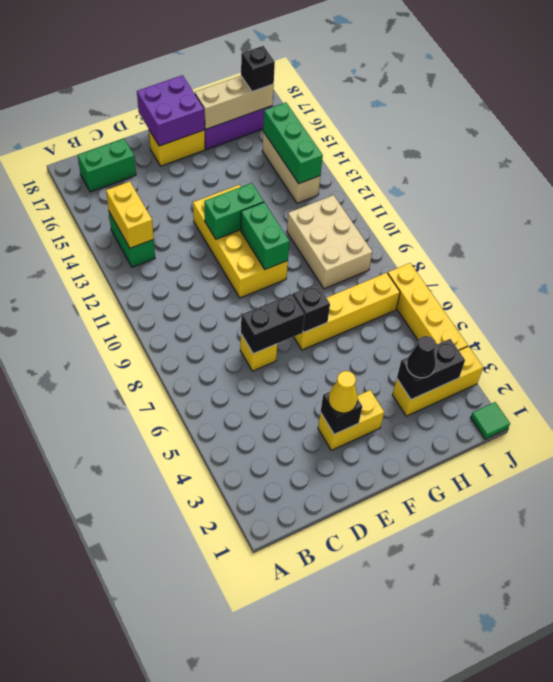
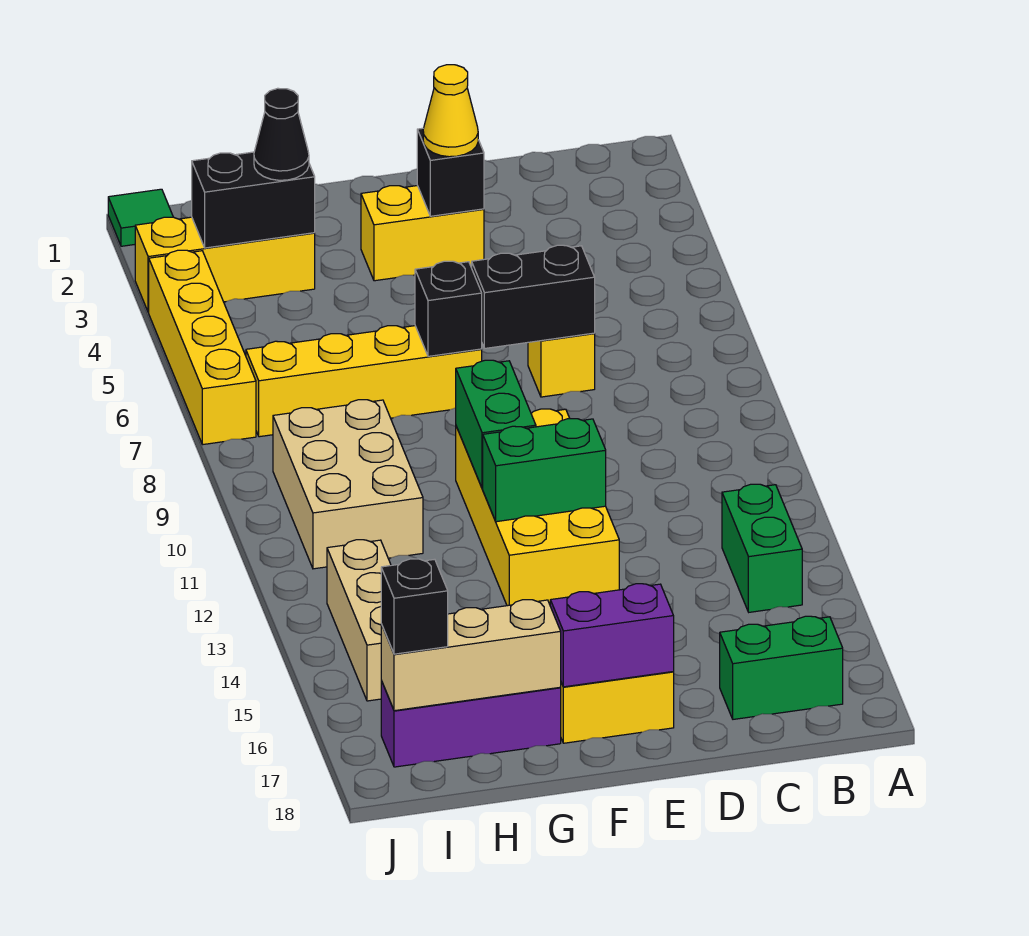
yellow brick B13:B14 level 2 -> none
purple brick E17:F18 level 2 -> purple brick E17:F17 level 2
green brick I13:I15 level 2 -> none

